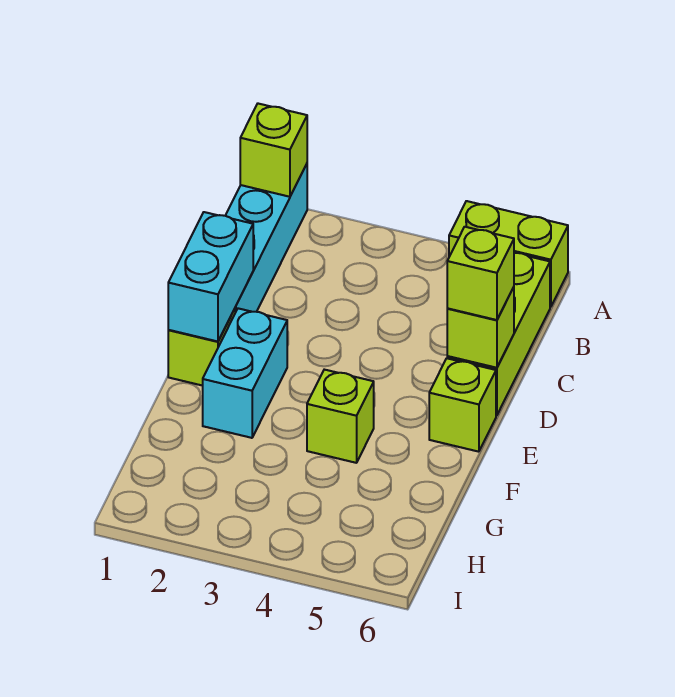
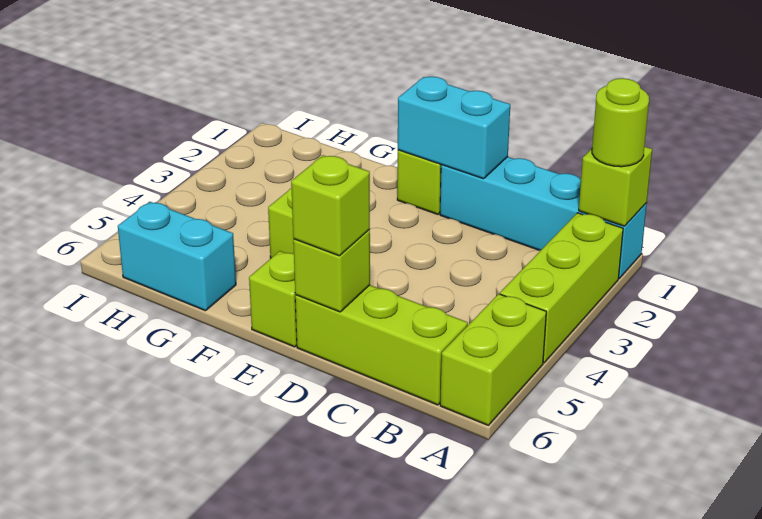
none -> lime round brick A1 level 3
none -> lime brick A2:A4 level 1
cyan brick E2:F2 level 1 -> cyan brick G6:H6 level 1

